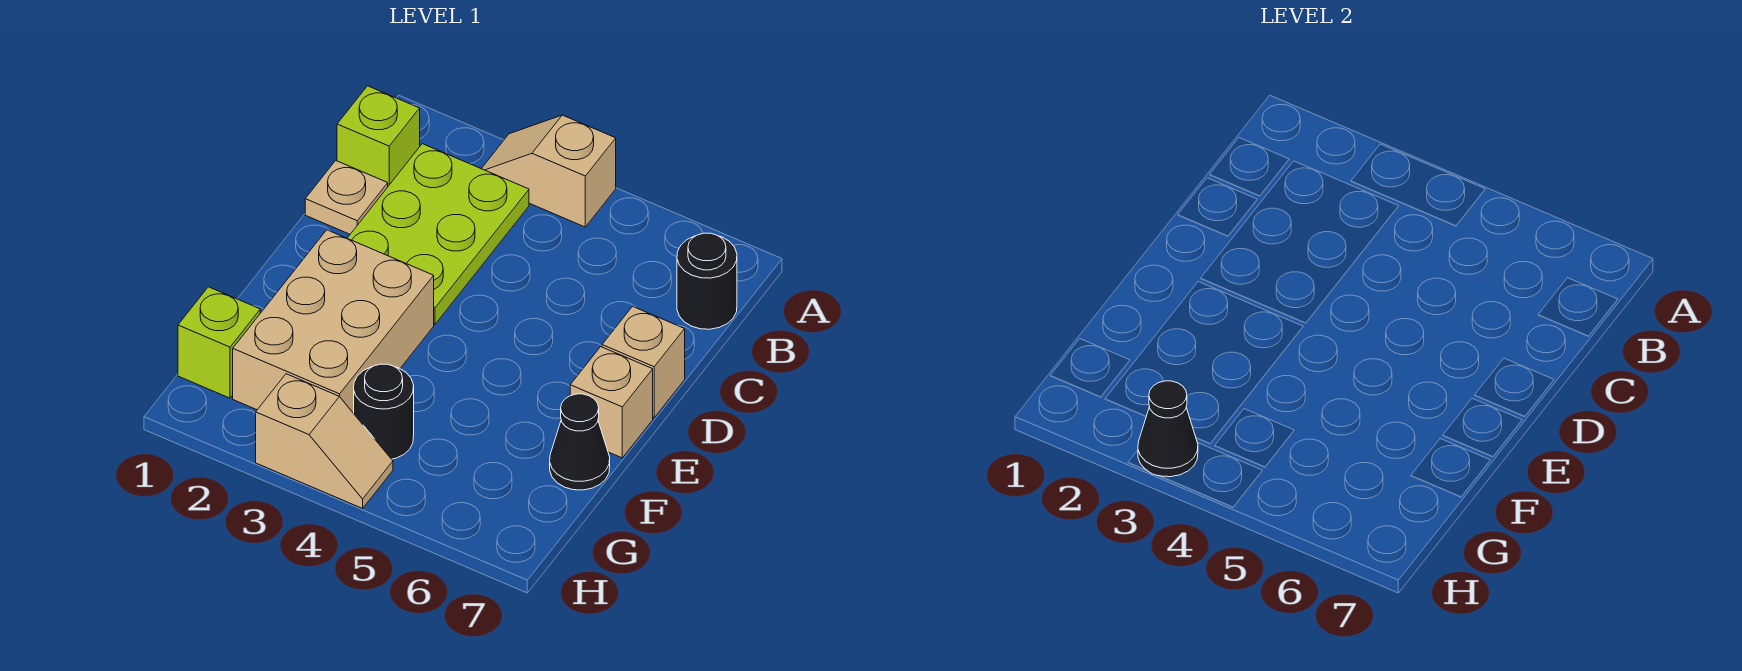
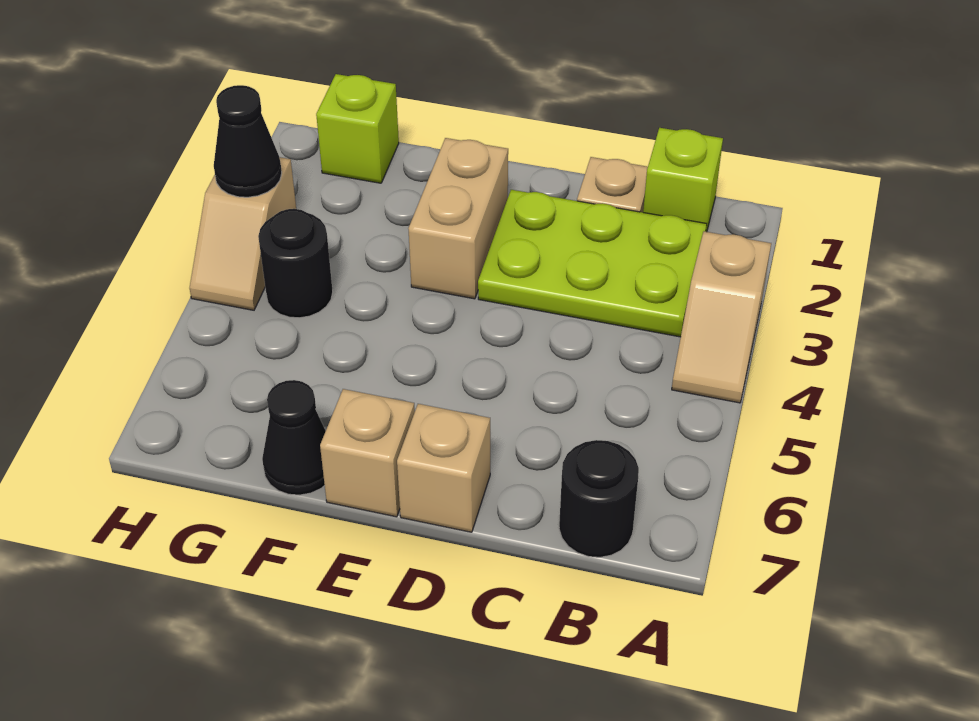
tan slope A3:A4 level 1 top 4 -> tan slope A3:A4 level 1 top 3
tan brick E2:G3 level 1 -> tan brick E2:E3 level 1

